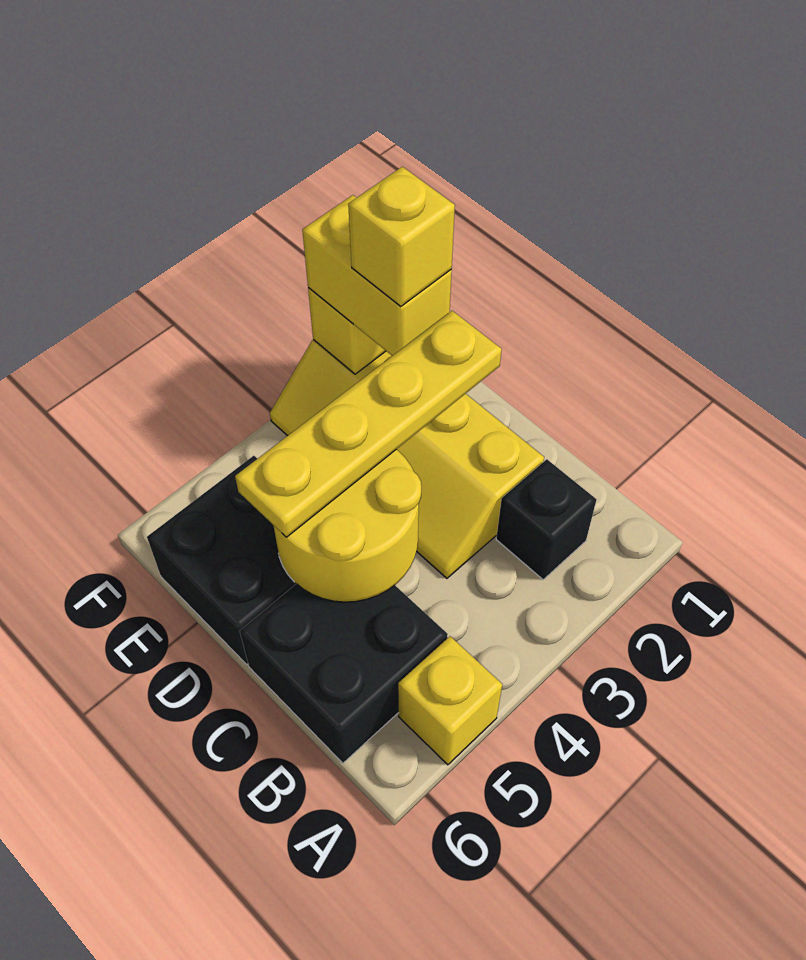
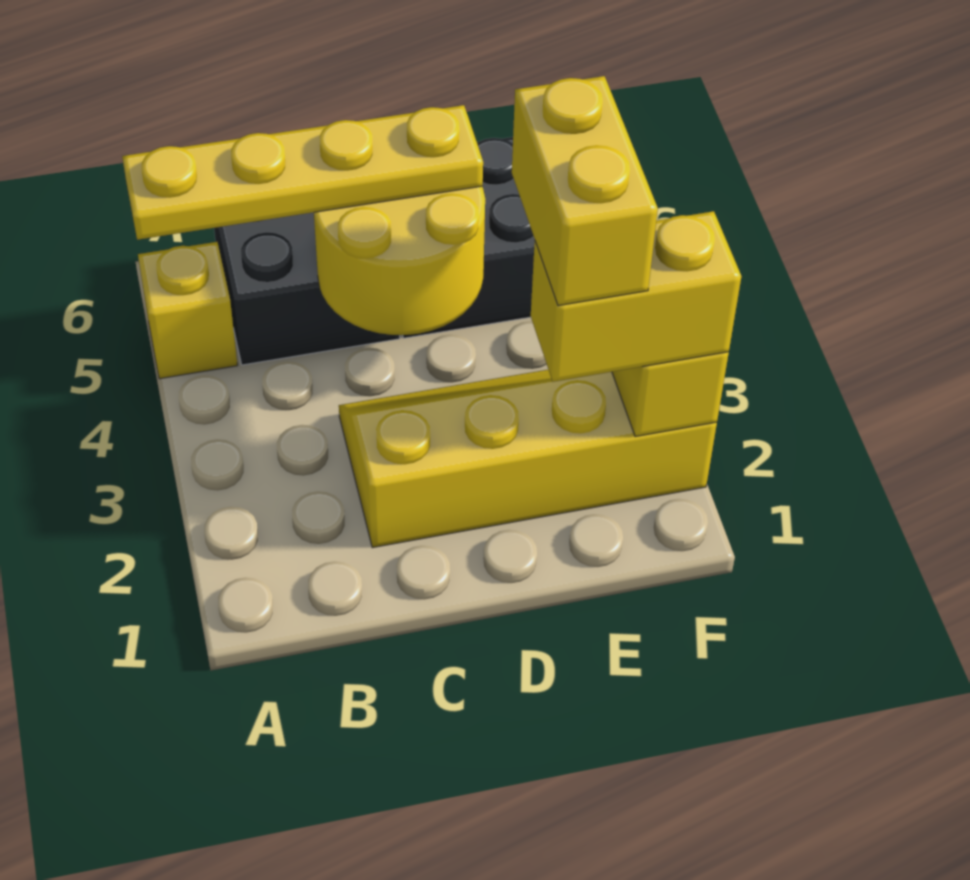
black brick B2 level 1 -> none
yellow plate D2:D5 level 3 -> yellow plate A5:D5 level 3
yellow brick E2 level 4 -> yellow brick E2:E3 level 4

